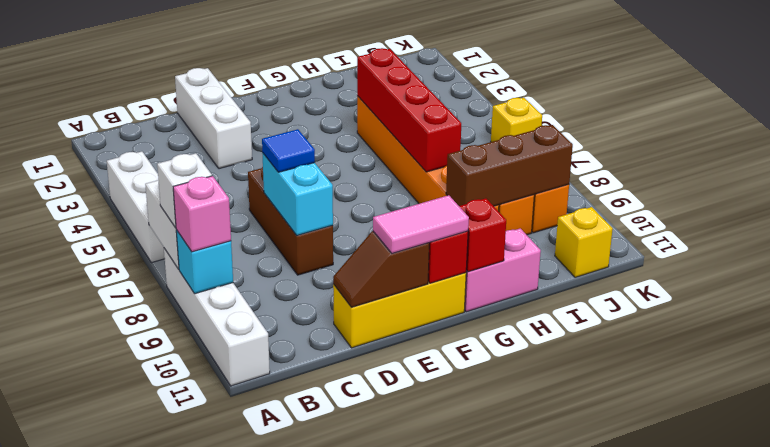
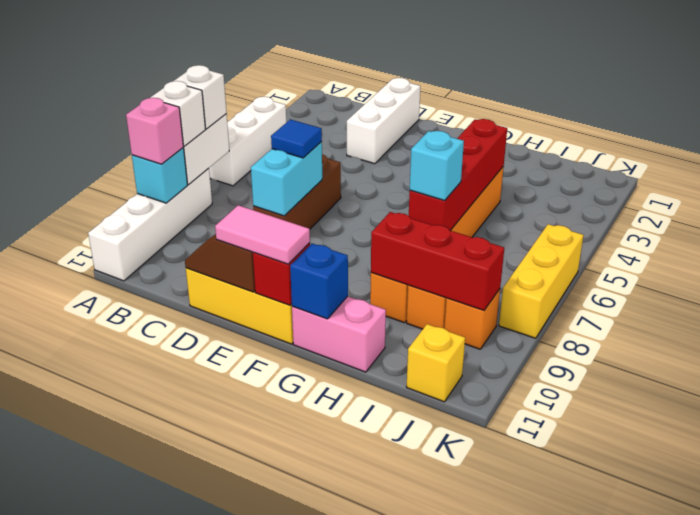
none -> white brick A7 level 3
red brick G11 level 2 -> blue brick G11 level 2
none -> cyan brick H7 level 3
brown brick H9:J9 level 2 -> red brick H9:J9 level 2
yellow brick K6 level 1 -> yellow brick K6:K8 level 1

